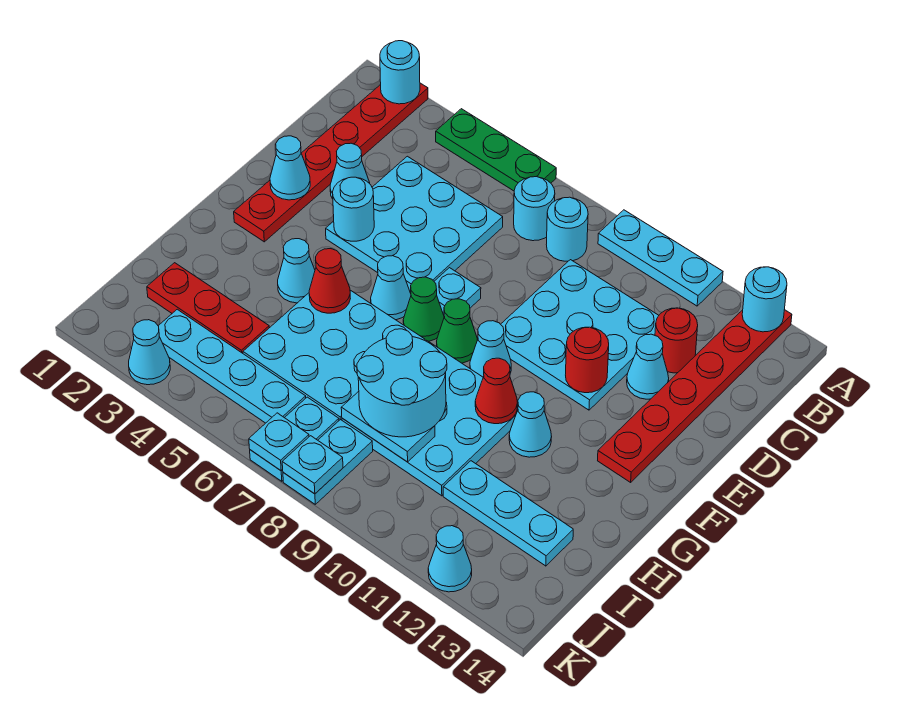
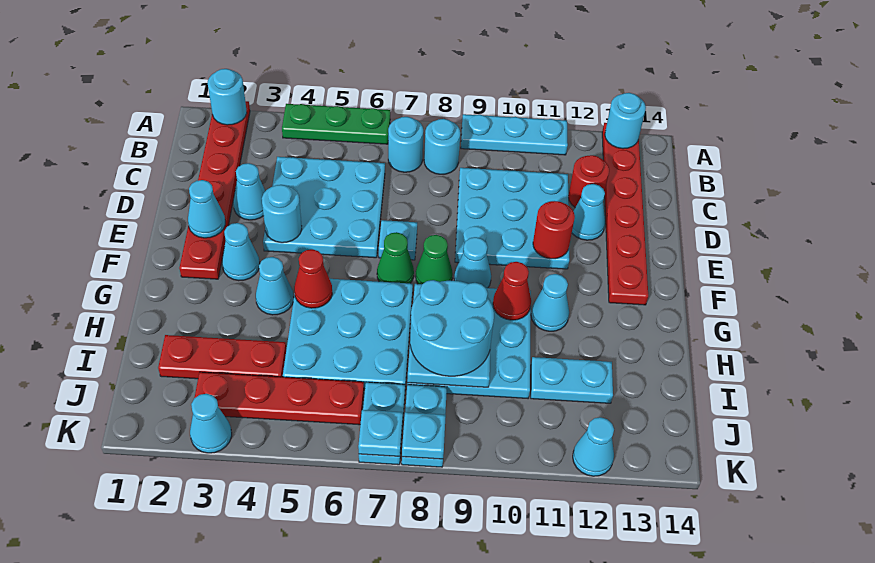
cyan cone F6 level 1 -> cyan cone F3 level 1
cyan plate I11:I13 level 1 -> cyan plate I11:I12 level 1
cyan plate J3:J6 level 1 -> red plate J3:J6 level 1

